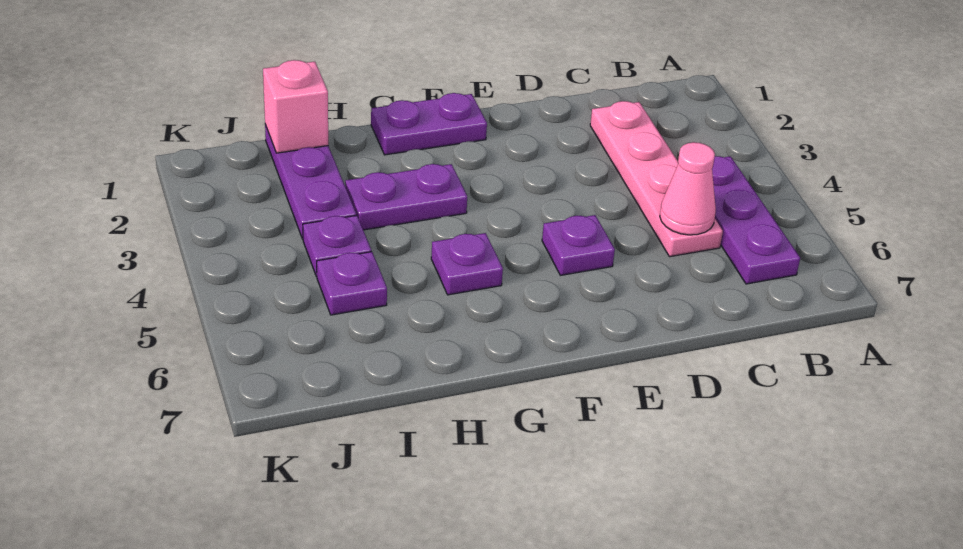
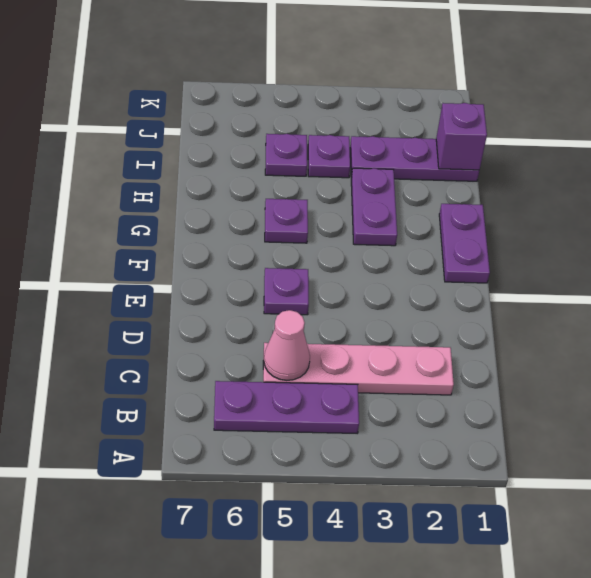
pink brick I1 level 2 -> purple brick I1 level 2

